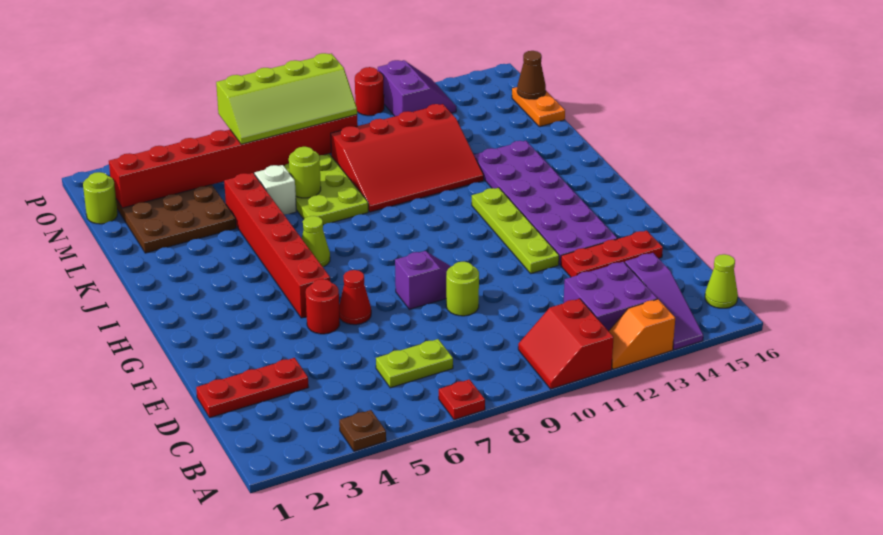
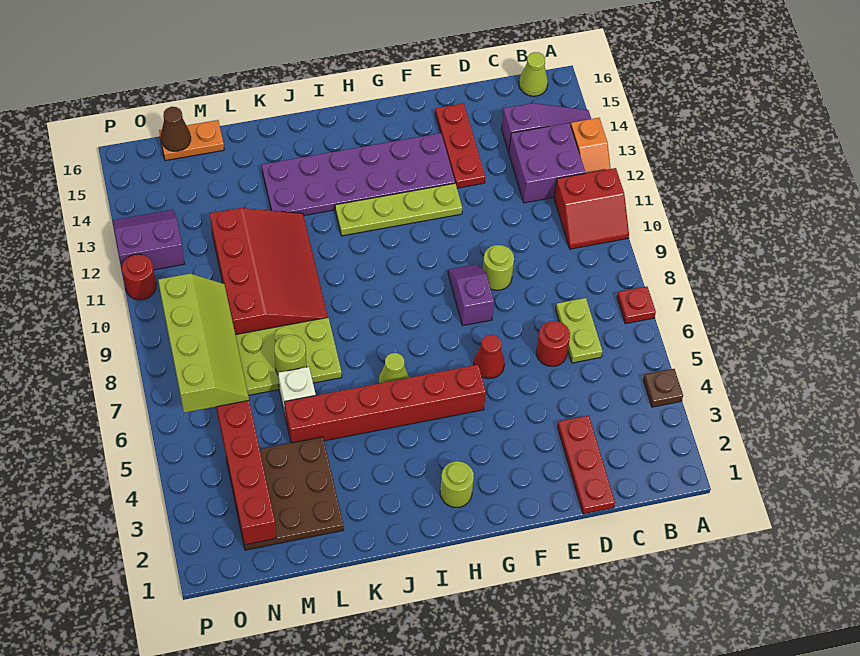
red round brick F5 level 1 -> red round brick D6 level 1
lime round brick N1 level 1 -> lime round brick H2 level 1

